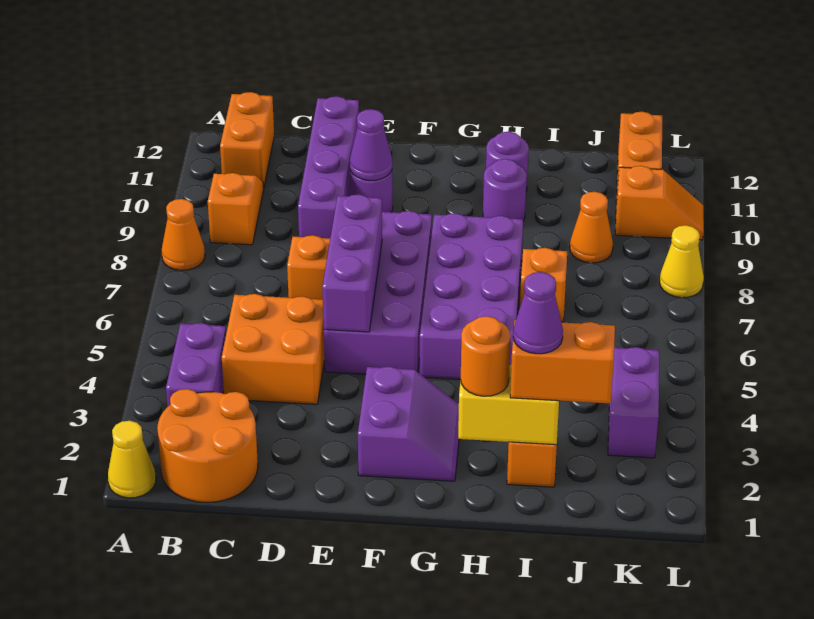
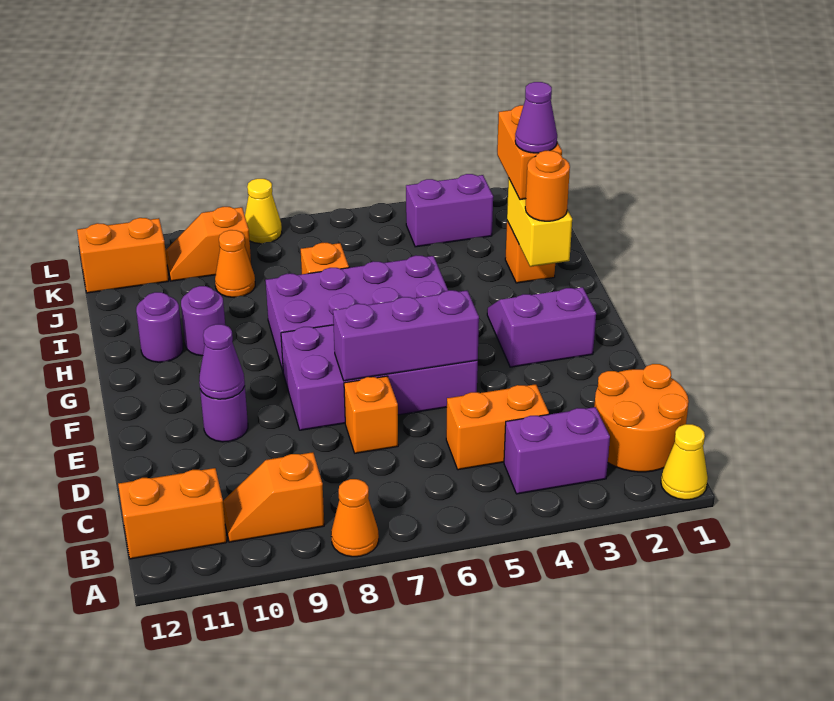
orange brick C4:D5 level 1 -> orange brick C4:C5 level 1
purple brick D9:D12 level 1 -> none
orange slope K10:L10 level 1 top K -> orange slope K9:K10 level 1 top 9

